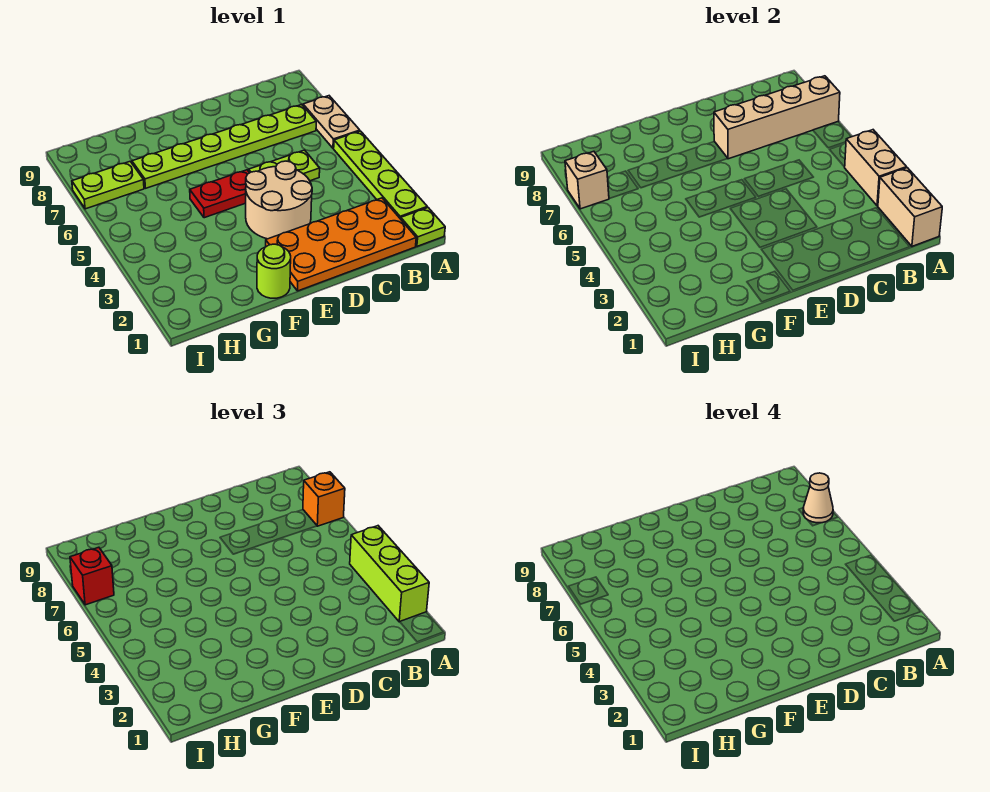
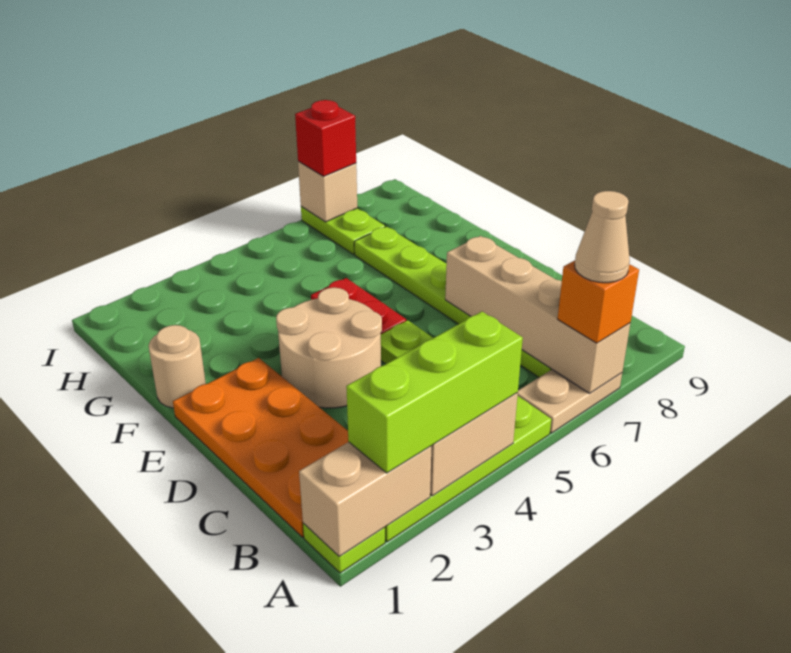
lime round brick F1 level 1 -> tan round brick F1 level 1

